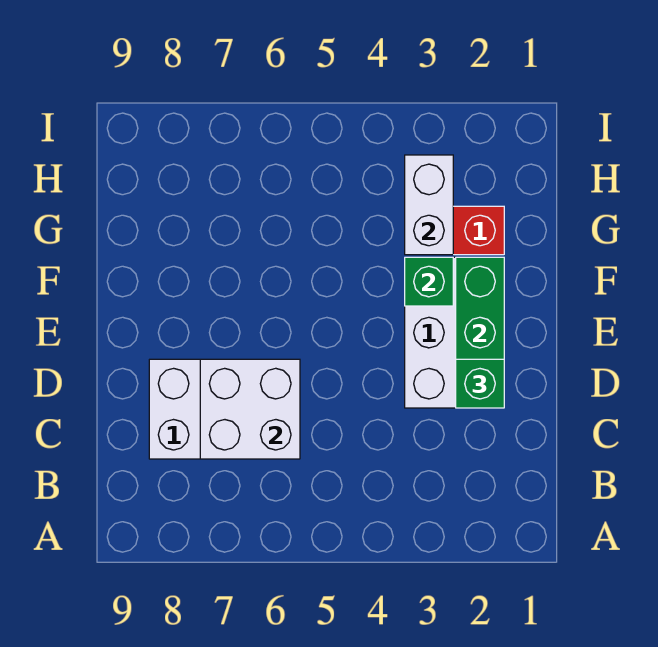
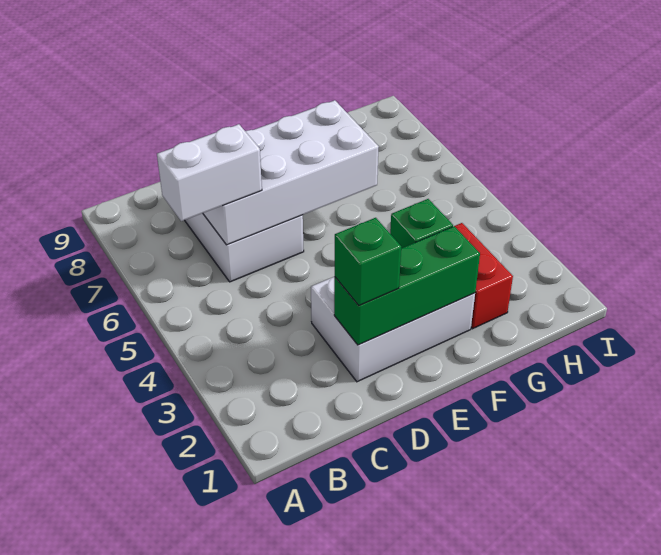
white brick C6:D7 level 2 -> white brick C6:F7 level 2
white brick G3:H3 level 2 -> white brick B6:C6 level 3

